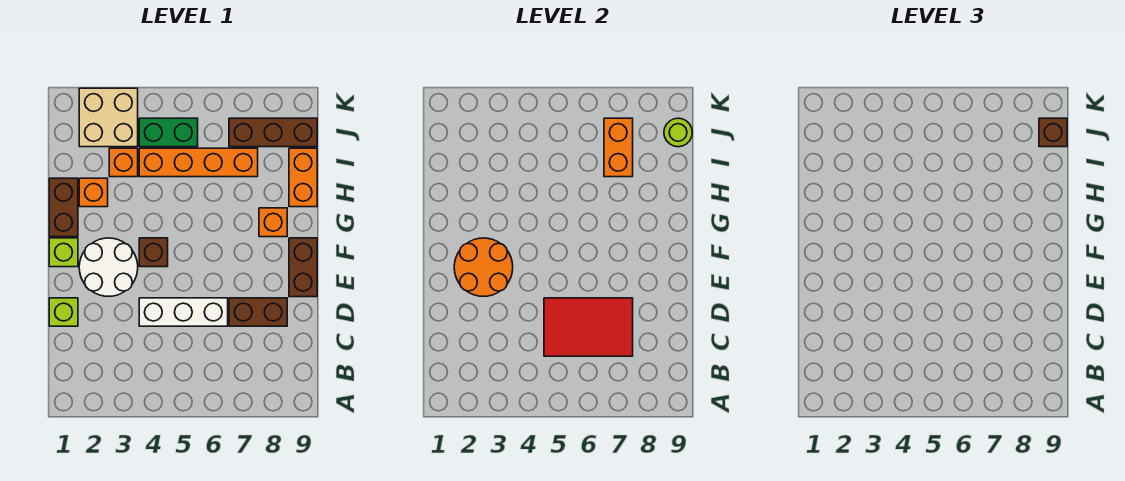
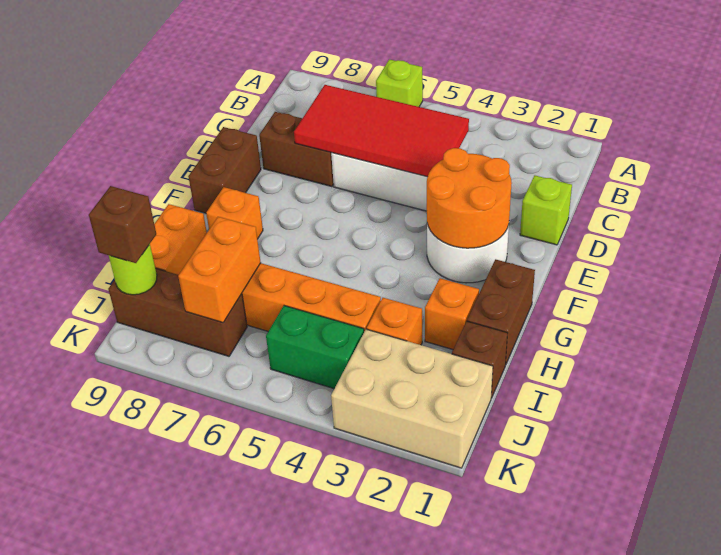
red tile C5:D7 level 2 -> red tile C4:D7 level 2
lime brick F1 level 1 -> lime brick A6 level 1
brown brick F4 level 1 -> brown brick I1 level 1
tan brick J2:K3 level 1 -> tan brick J1:K3 level 1

